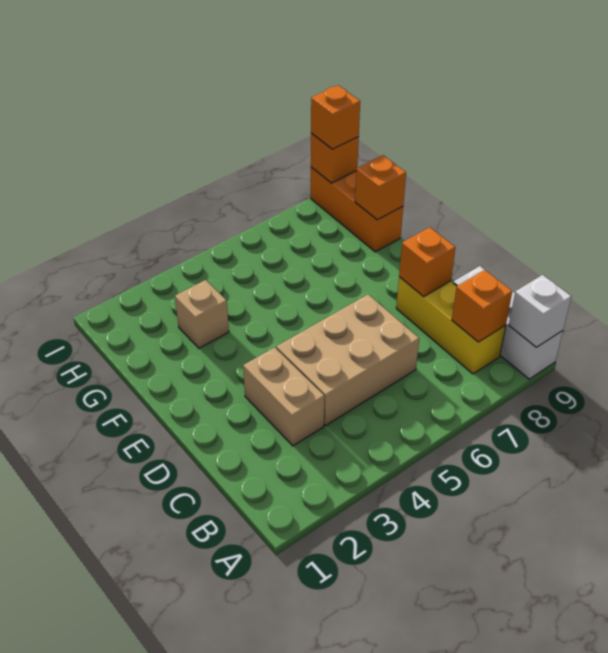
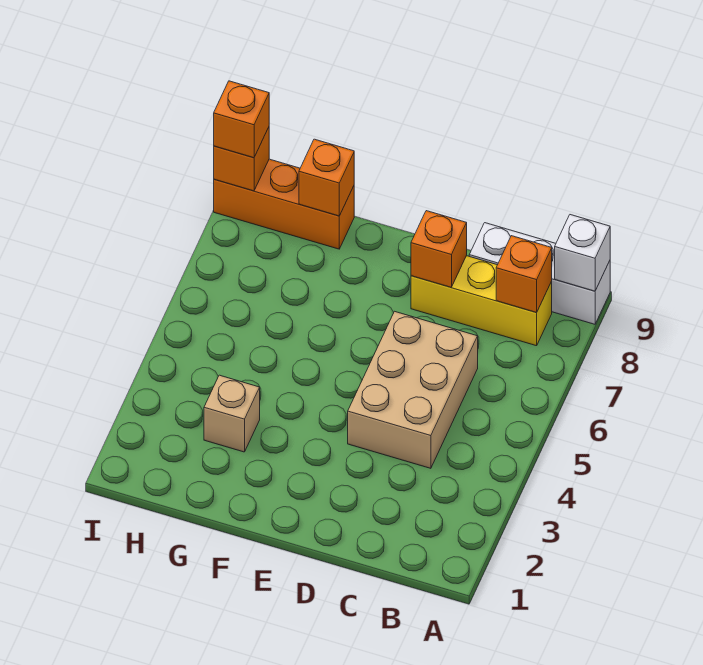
tan brick C3:D3 level 1 -> none

